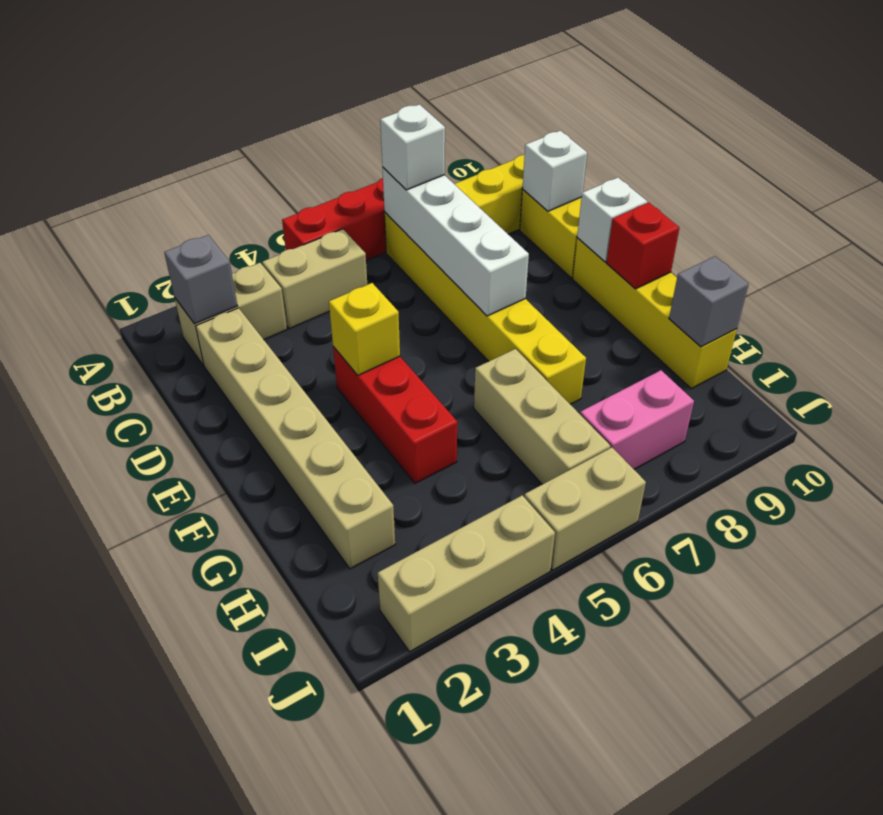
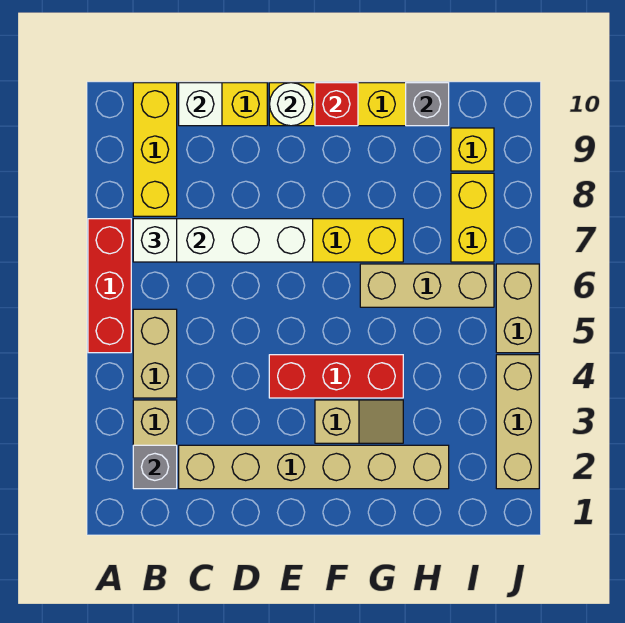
yellow brick E4 level 2 -> yellow brick I9 level 1
white brick E10 level 2 -> white round brick E10 level 2
none -> tan slope F3:G3 level 1 top F
pink brick I7:I8 level 1 -> yellow brick I7:I8 level 1

